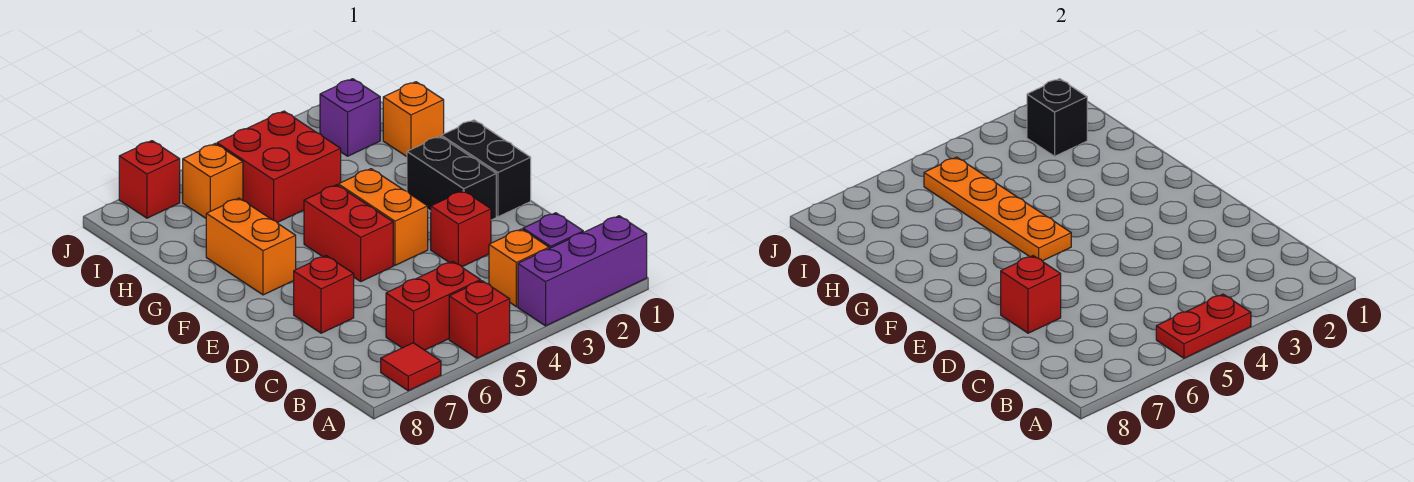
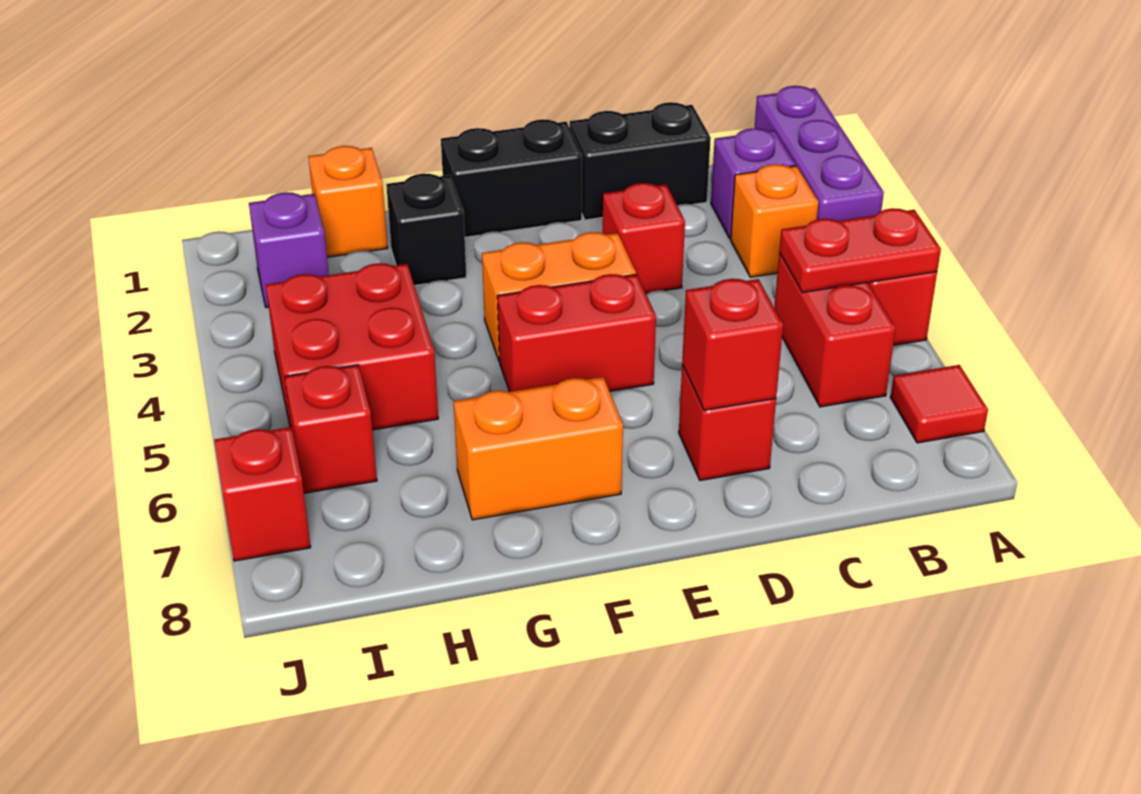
red plate A4:A5 level 2 -> red plate A5:B5 level 2
black brick E2:F2 level 1 -> black brick C1:D1 level 1
orange plate F5:I5 level 2 -> none
black brick I2 level 2 -> black brick G2 level 1
orange brick I6 level 1 -> red brick I6 level 1

